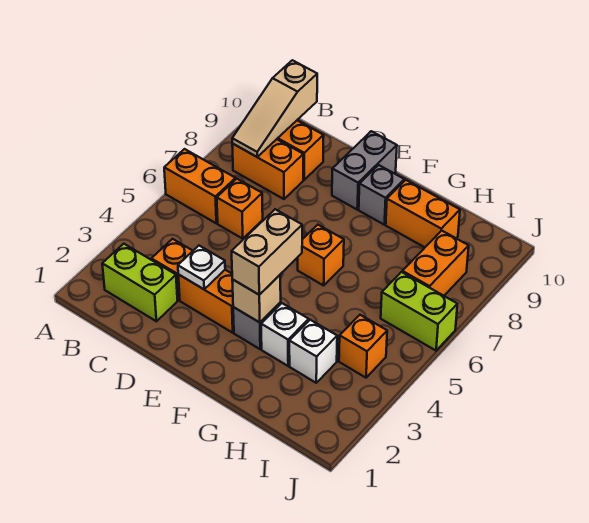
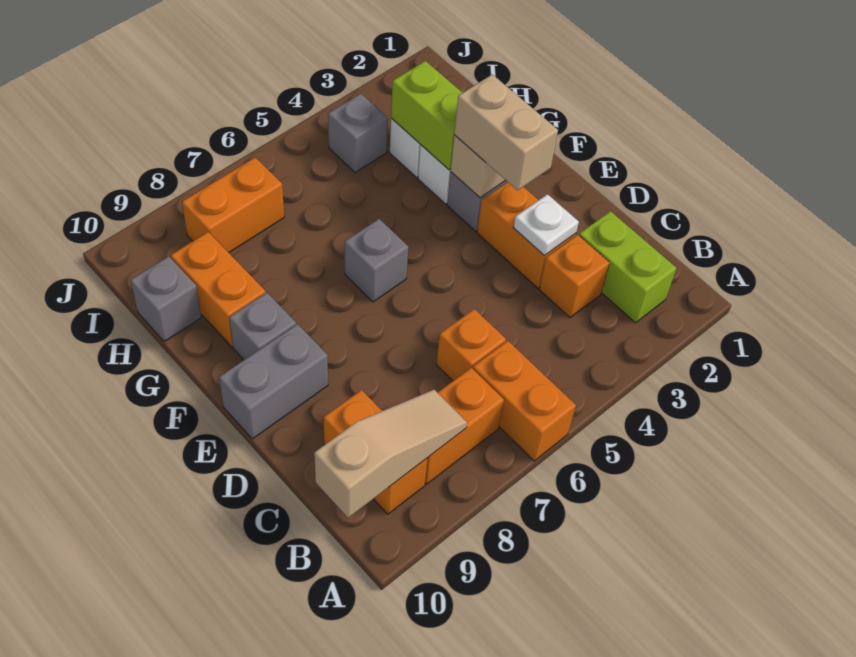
orange brick B8:C8 level 1 -> orange brick B7:B8 level 1
tan brick F3:F4 level 3 -> tan brick E3:F3 level 3
orange brick F6 level 1 -> grey brick F6 level 1
none -> grey brick H10 level 1
orange brick I4 level 1 -> grey brick I4 level 1
lime brick I6:J6 level 1 -> lime brick G3:H3 level 2

